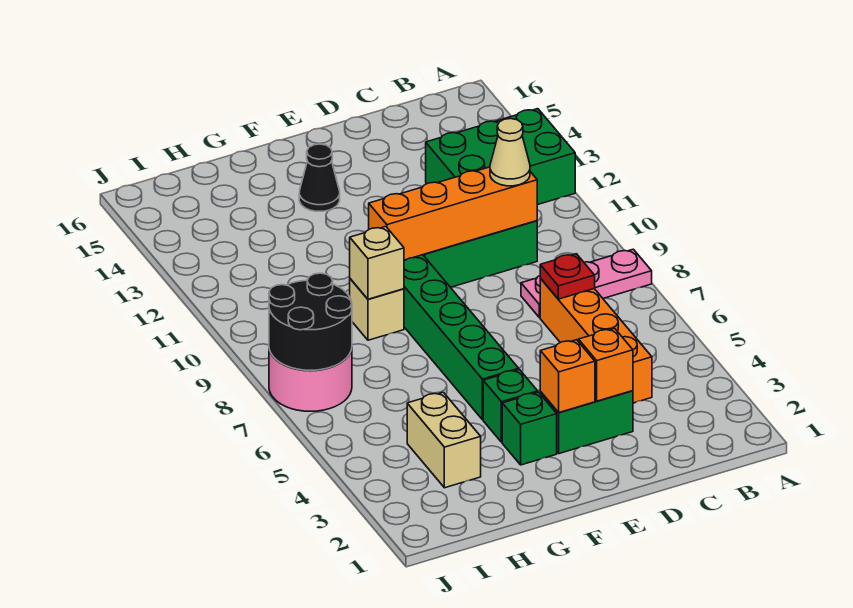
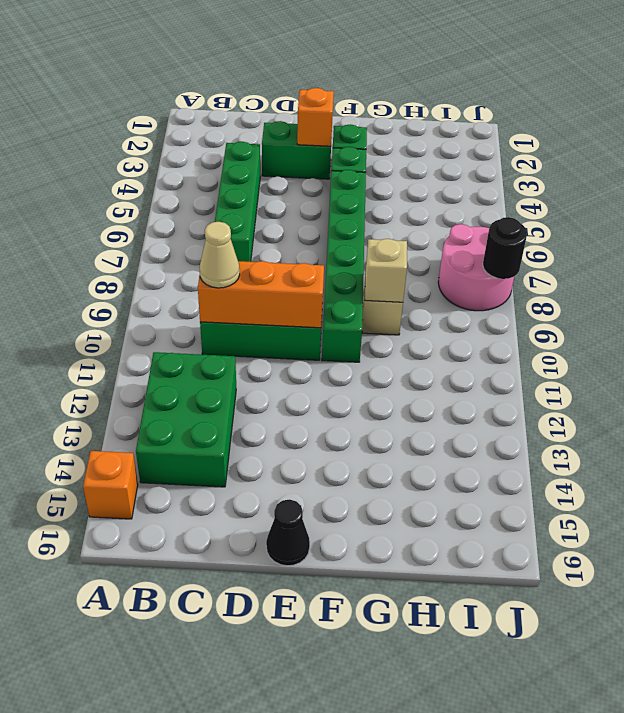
pink plate A8:C8 level 1 -> none
green brick A12:C13 level 1 -> green brick B12:C14 level 1
orange brick C4:C7 level 1 -> green brick C4:C7 level 1
red plate C7 level 2 -> none
orange brick C10:F10 level 2 -> orange brick C10:E10 level 2
orange brick D3 level 2 -> orange brick A15 level 1
black cone F14 level 1 -> black cone E16 level 1
tan brick H3:H4 level 1 -> none
black round brick I7:J8 level 2 -> black round brick J8 level 2

